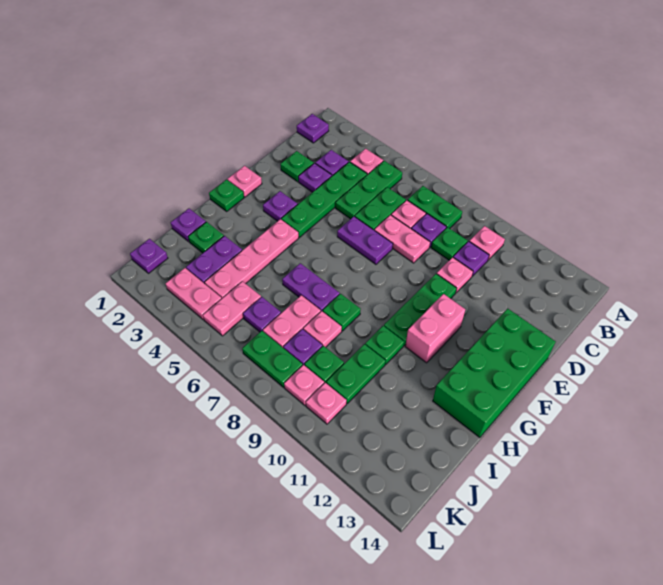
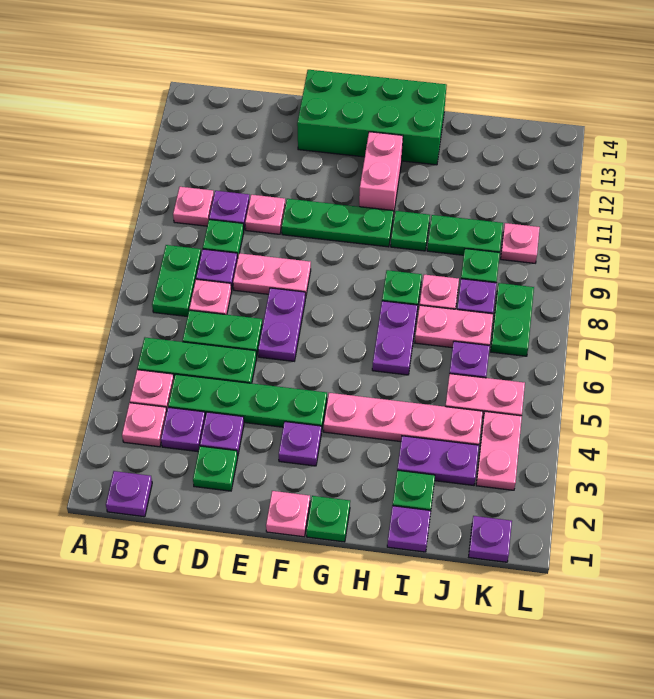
pink plate D7:D8 level 1 -> pink plate D8:E8 level 1
pink brick F11:G11 level 1 -> pink brick G11:G12 level 1
pink plate K9 level 1 -> pink plate B3 level 1

